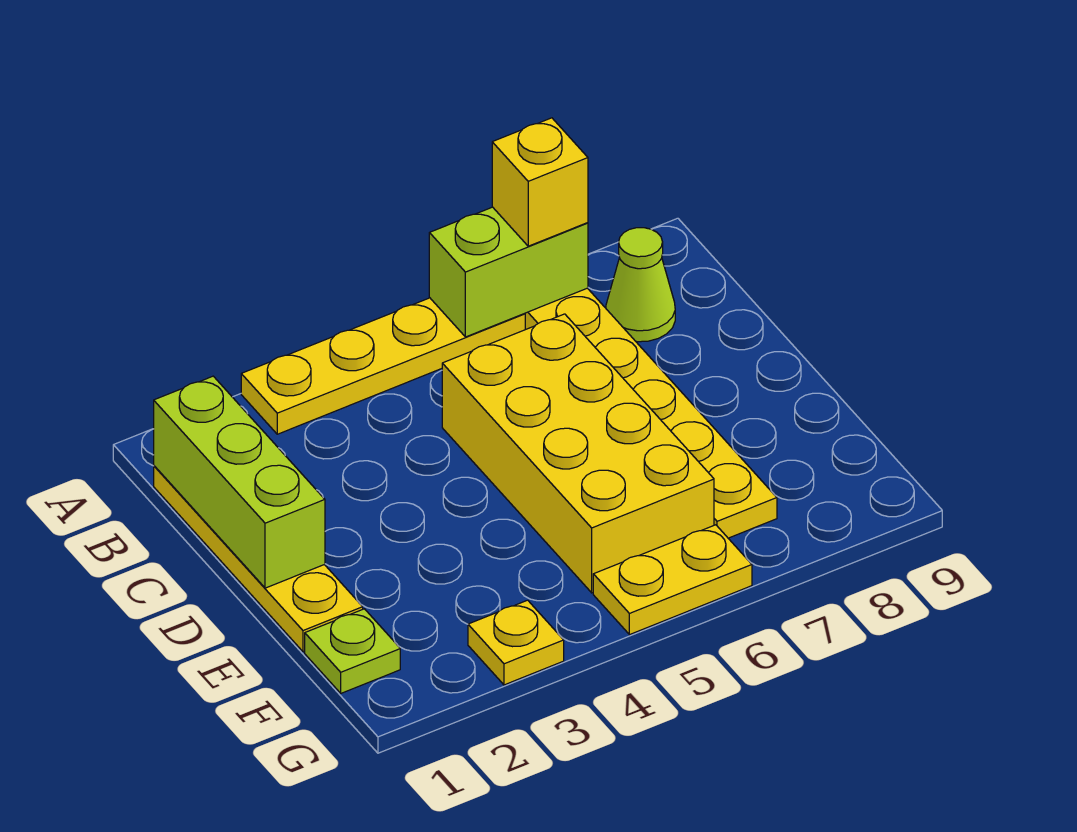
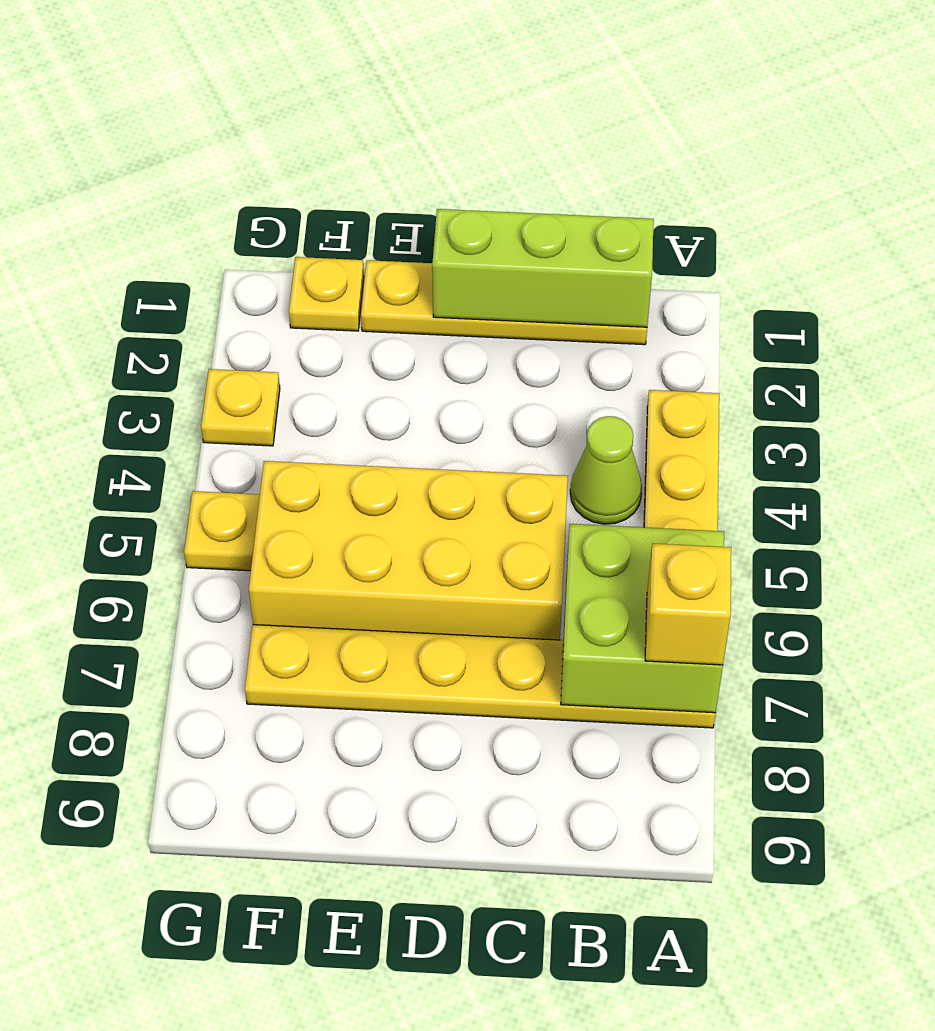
lime brick A6:A7 level 2 -> lime brick A6:B7 level 2
lime cone B8 level 1 -> lime cone B4 level 1
lime plate F1 level 1 -> yellow plate F1 level 1
yellow plate G5:G6 level 1 -> yellow plate G5 level 1

